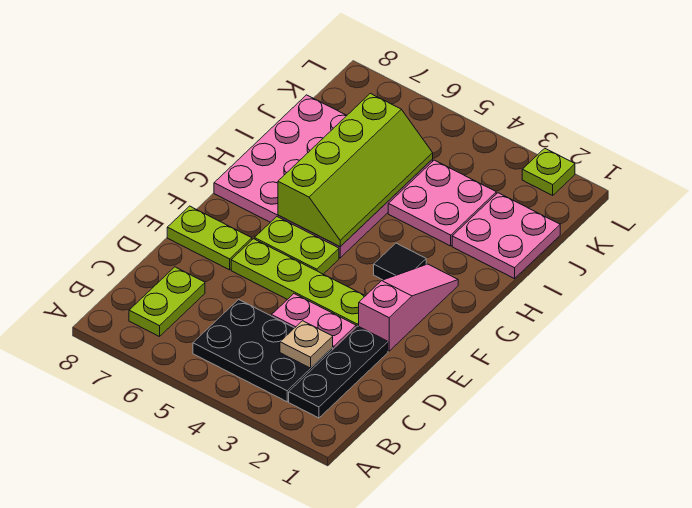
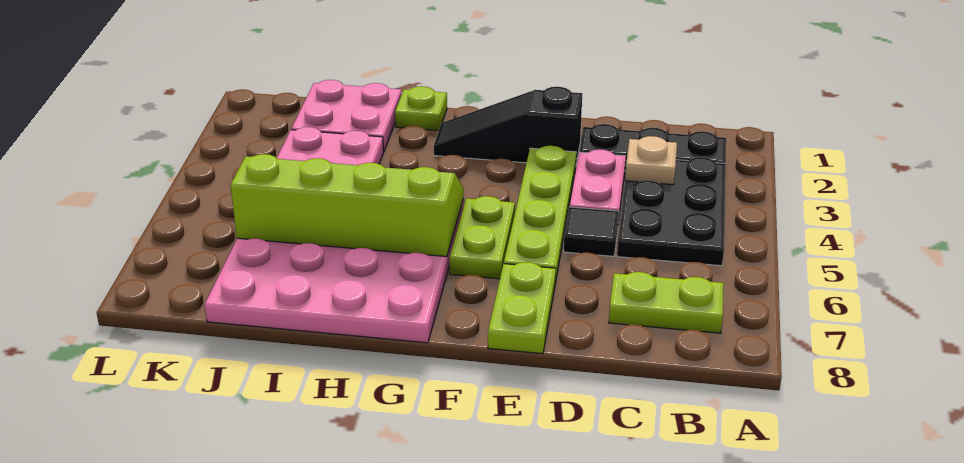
pink slope E2:G2 level 1 top E -> black slope E2:G2 level 1 top E
black tile G3 level 1 -> black tile D5 level 1
lime plate L2 level 1 -> lime plate H1 level 1

